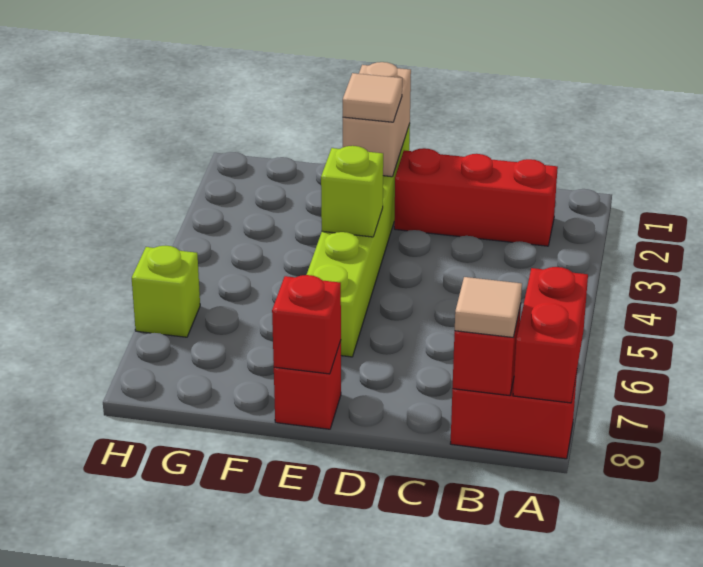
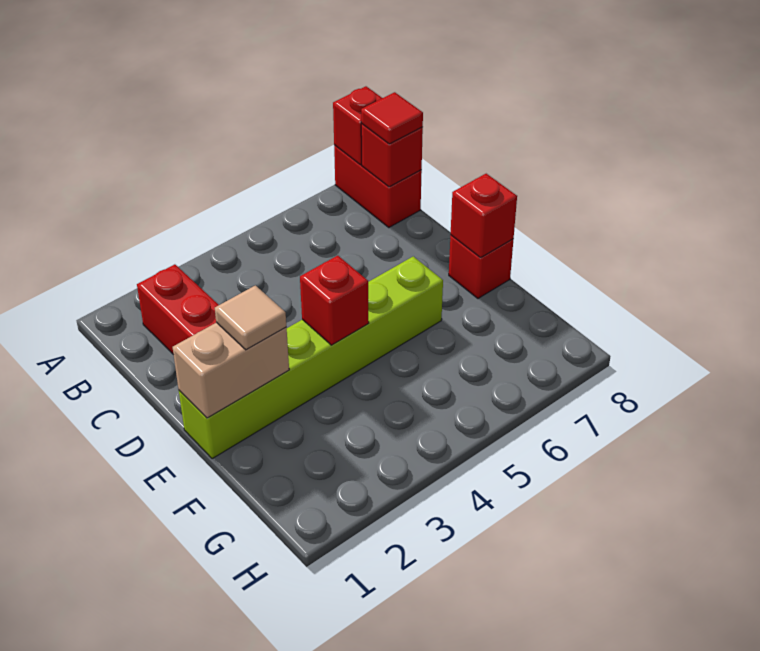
red brick A7:A8 level 2 -> red brick A8 level 2
tan tile B8 level 3 -> red tile B8 level 3
lime brick E4 level 2 -> red brick E4 level 2
lime brick H6 level 1 -> none

